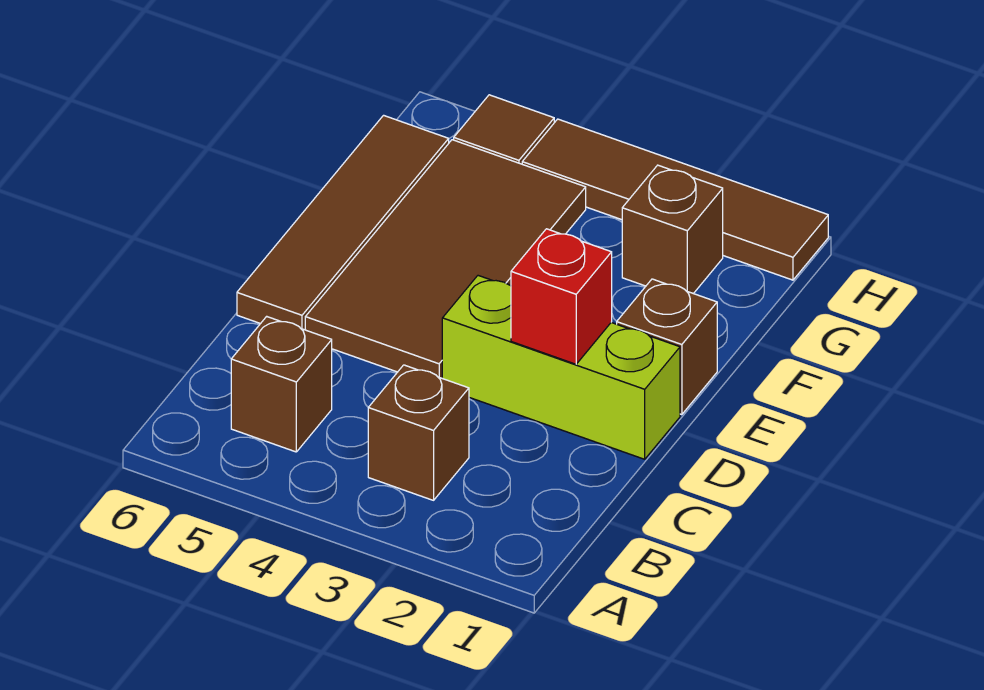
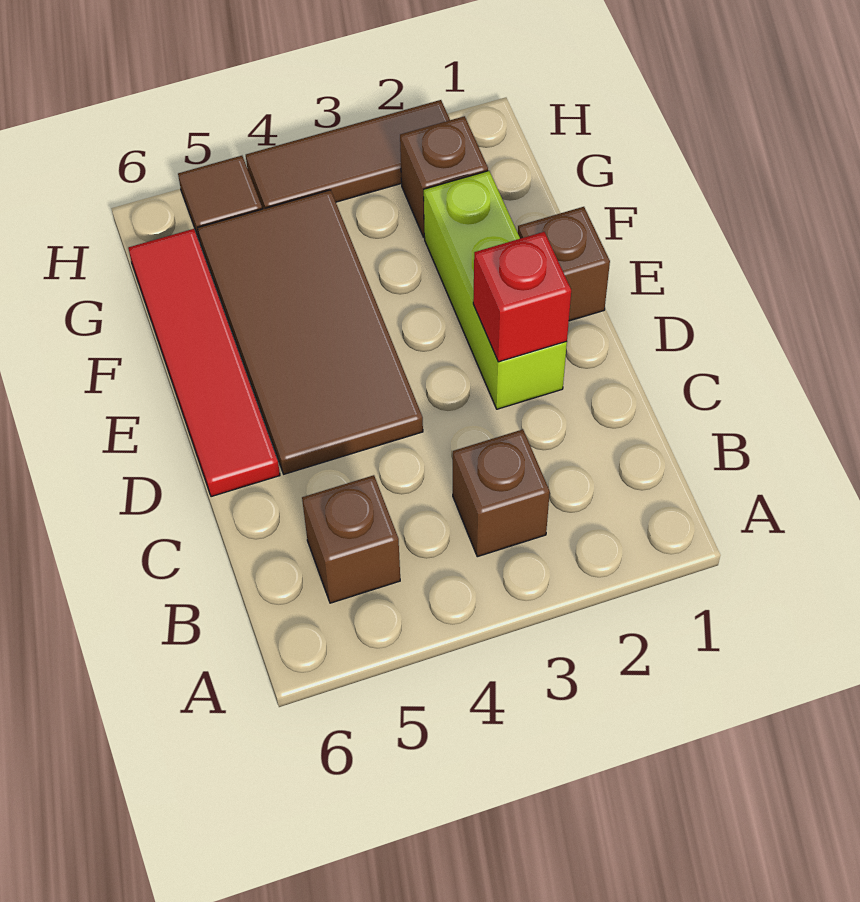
lime brick D1:D3 level 1 -> lime brick D2:F2 level 1
brown tile D6:G6 level 1 -> red tile D6:G6 level 1
brown tile H1:H4 level 1 -> brown tile H2:H4 level 1

